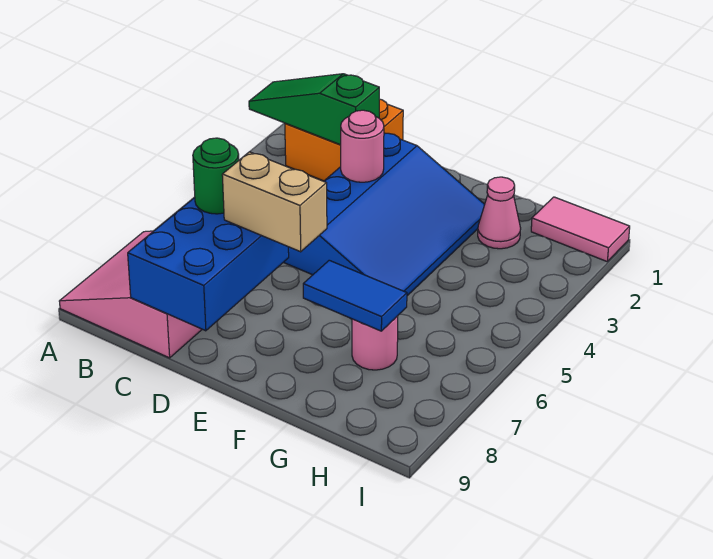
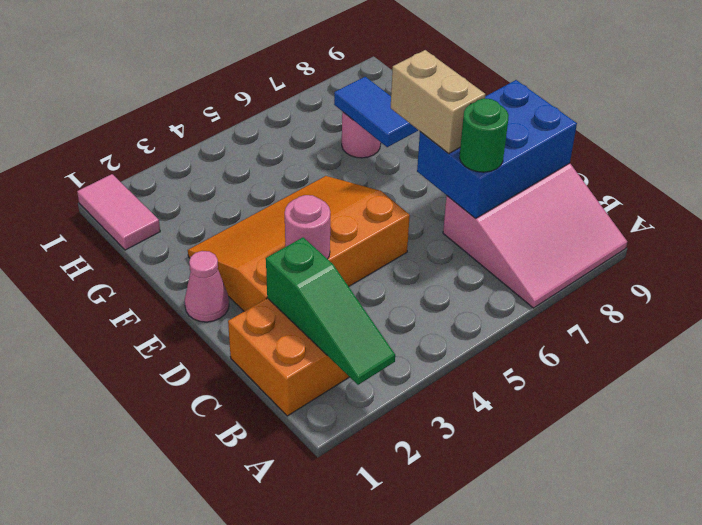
blue slope D2:F5 level 1 top D -> orange slope D2:F5 level 1 top D
pink cone G2 level 1 -> pink cone E1 level 1

